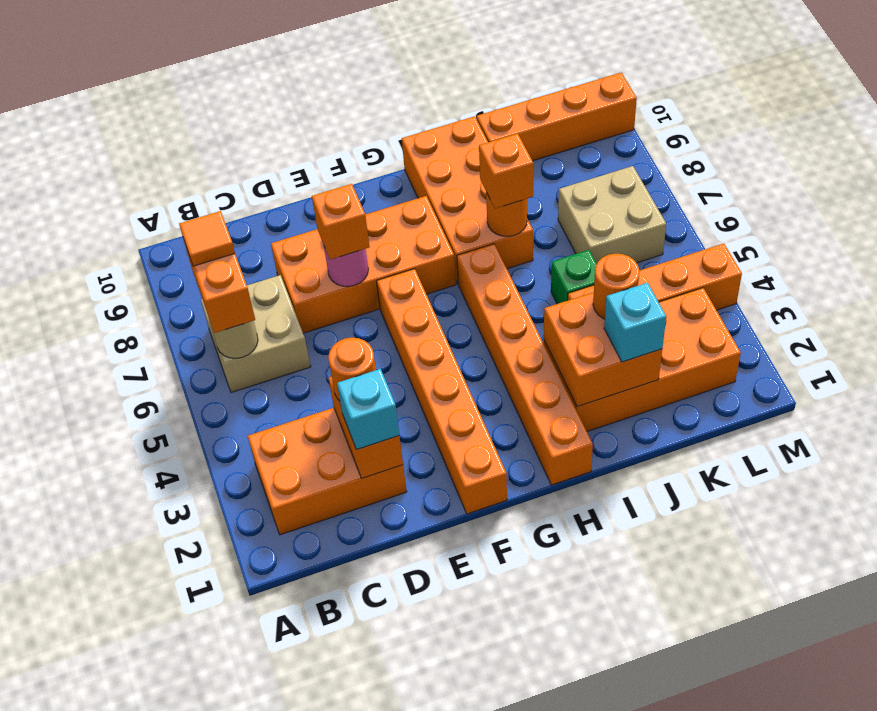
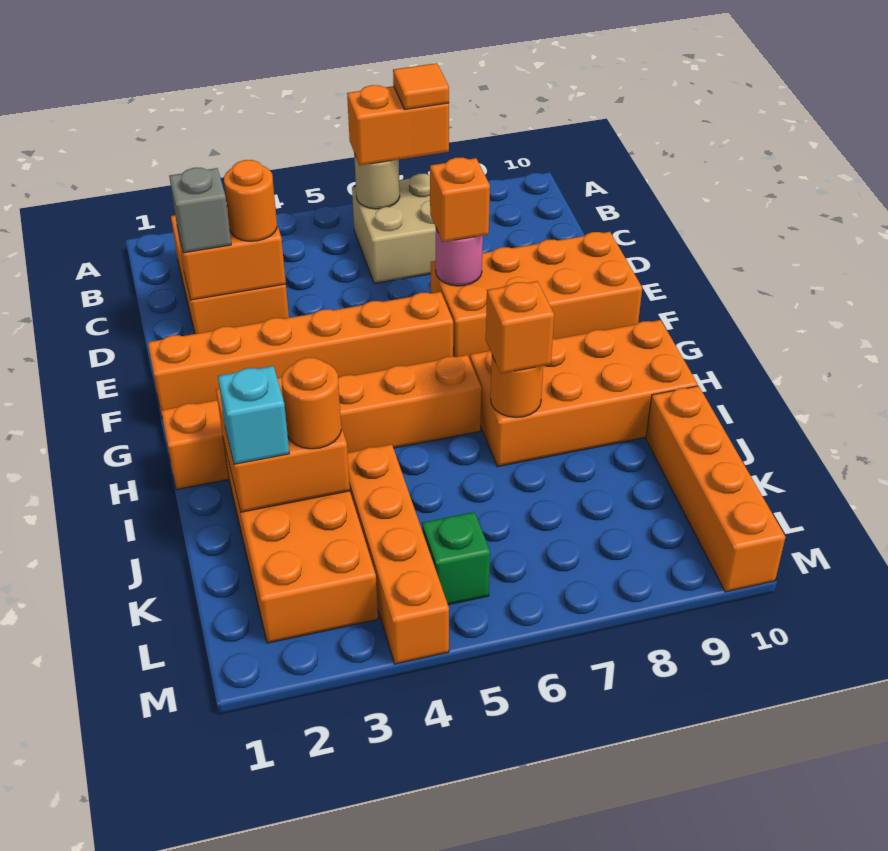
cyan brick D2 level 3 -> grey brick D2 level 3
orange brick D7:G8 level 1 -> orange brick E7:F10 level 1
green brick J5 level 1 -> green brick L5 level 1
tan brick K6:L7 level 1 -> none

